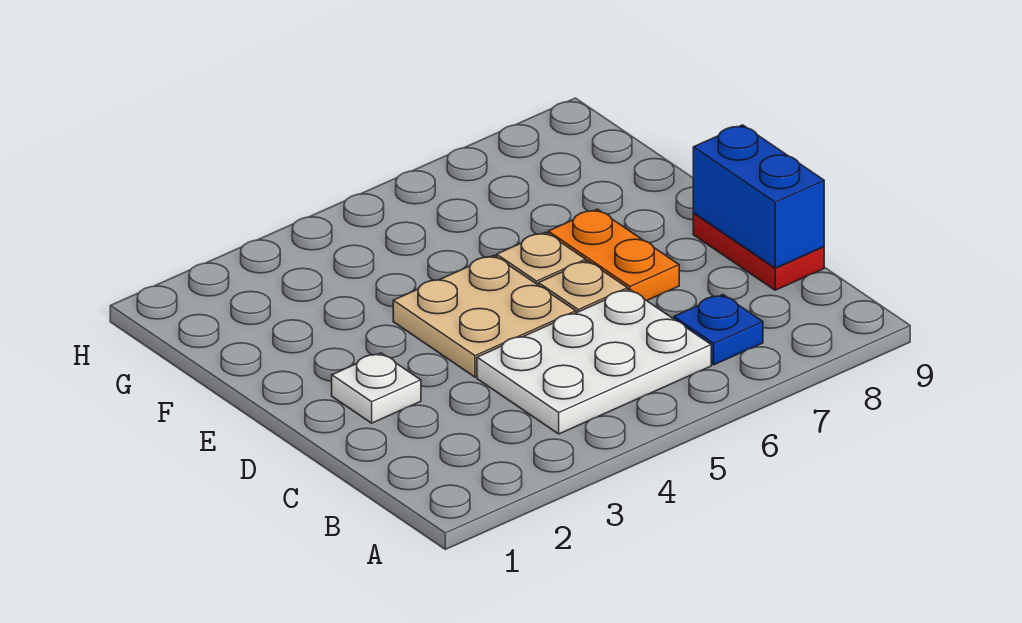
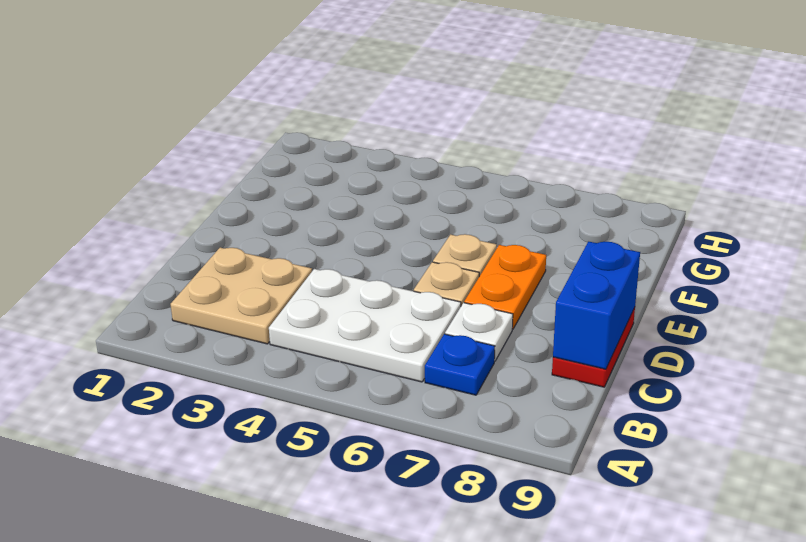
white plate D2 level 1 -> white plate C7 level 1
tan plate D4:E5 level 1 -> tan plate B2:C3 level 1

